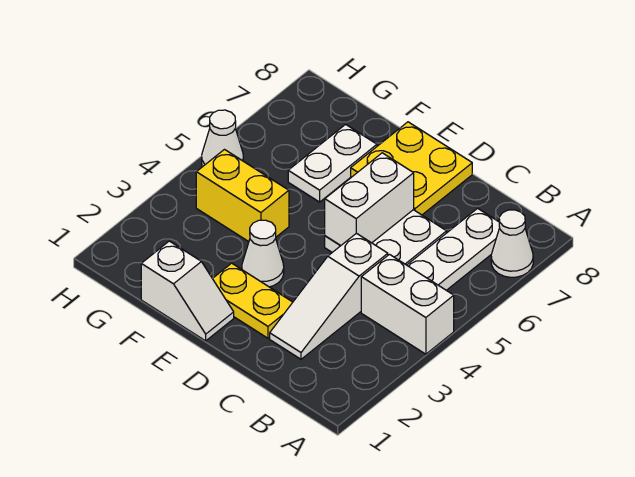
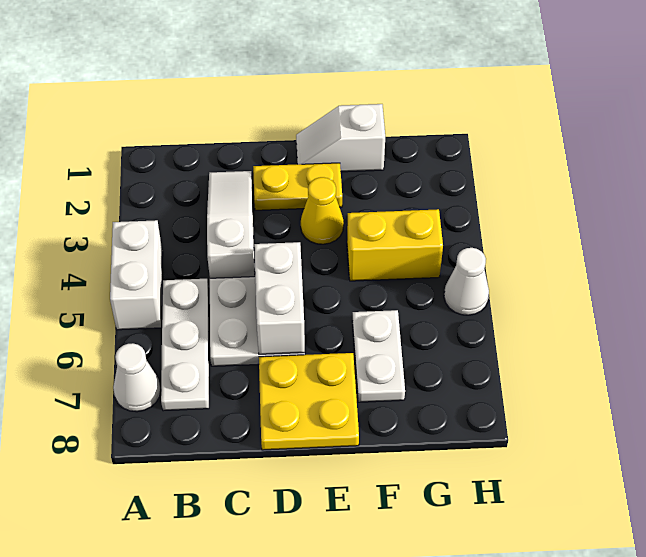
white brick A4:B4 level 1 -> white brick A4:A5 level 1
white cone E3 level 1 -> yellow cone E3 level 1

